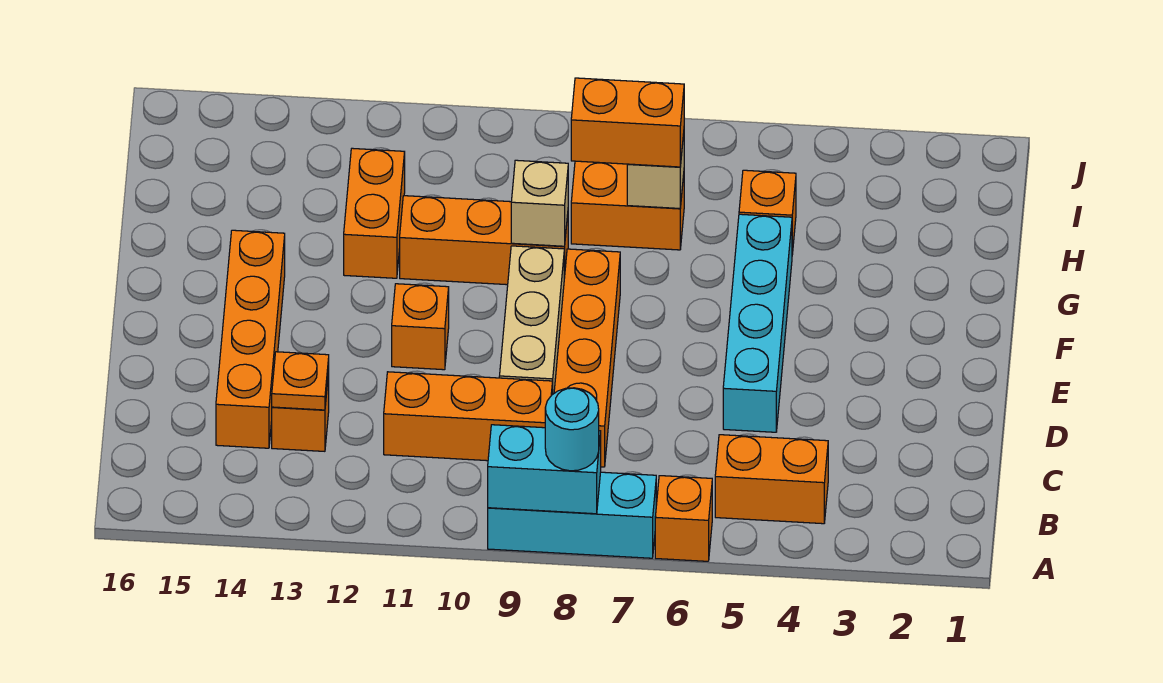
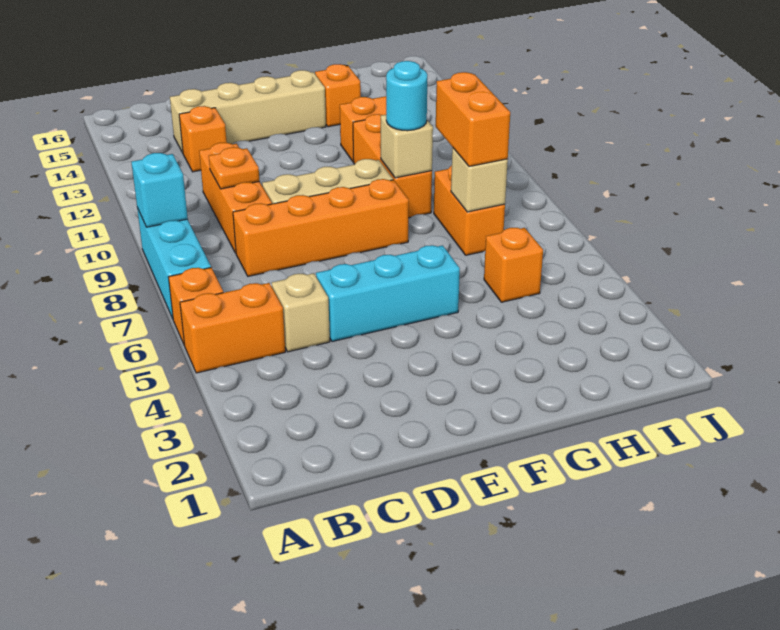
cyan brick A8:A9 level 2 -> cyan brick A9 level 2
cyan round brick A8 level 3 -> cyan round brick G9 level 3
orange brick B4:B5 level 1 -> orange brick A5:B5 level 1
none -> tan brick C5 level 1
orange plate C13 level 2 -> orange plate C10 level 2
orange brick C14:F14 level 1 -> tan brick C14:F14 level 1
cyan brick D5:G5 level 1 -> cyan brick D5:F5 level 1
orange brick E11 level 1 -> orange brick G14 level 1

